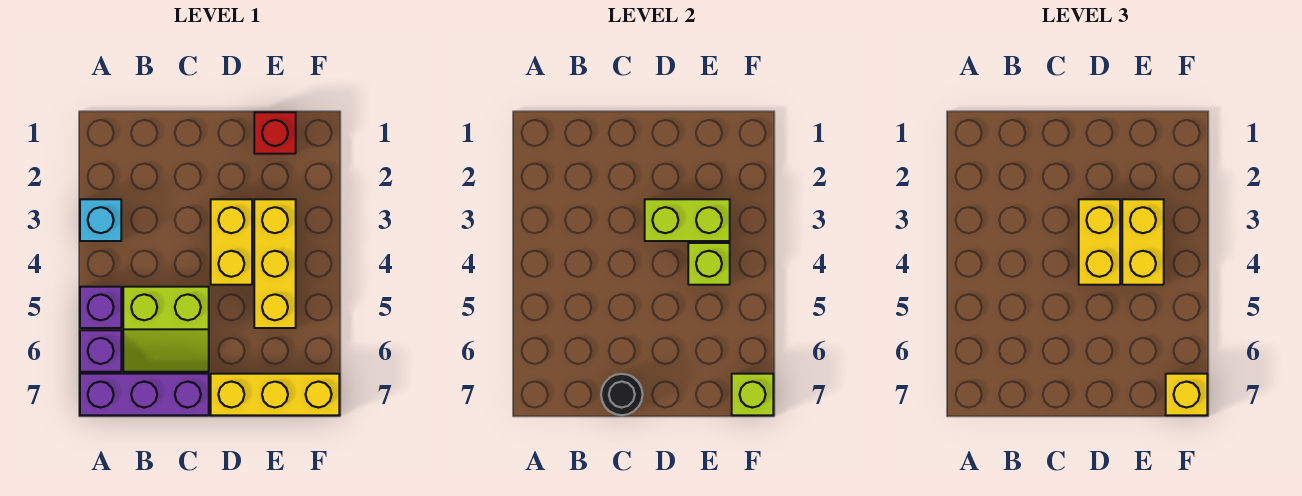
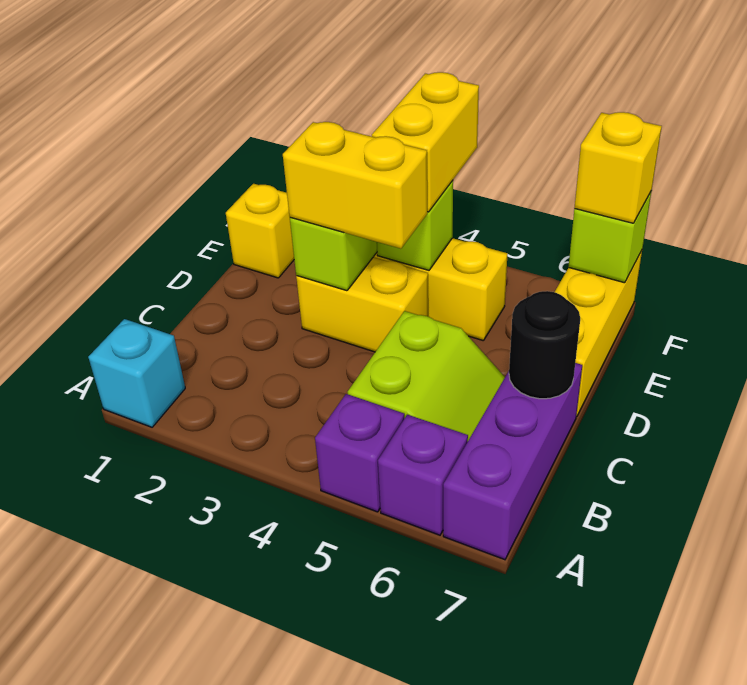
cyan brick A3 level 1 -> cyan brick A1 level 1
red brick E1 level 1 -> yellow brick E1 level 1
yellow brick E3:E4 level 3 -> yellow brick E4:F4 level 3

